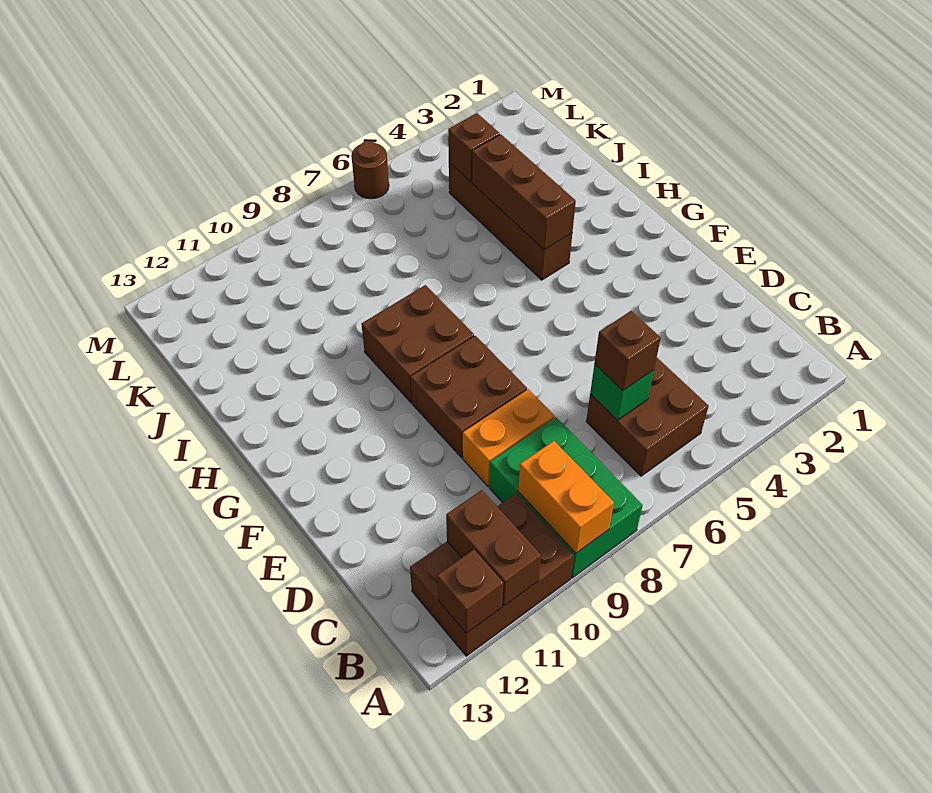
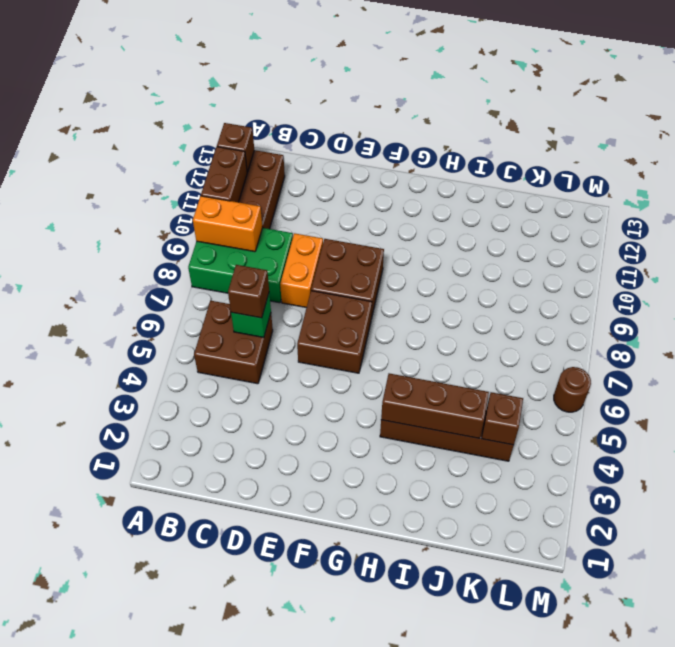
brown brick A11:B11 level 2 -> brown brick A10:A11 level 2
brown brick G8:H9 level 1 -> brown brick E6:F7 level 1

